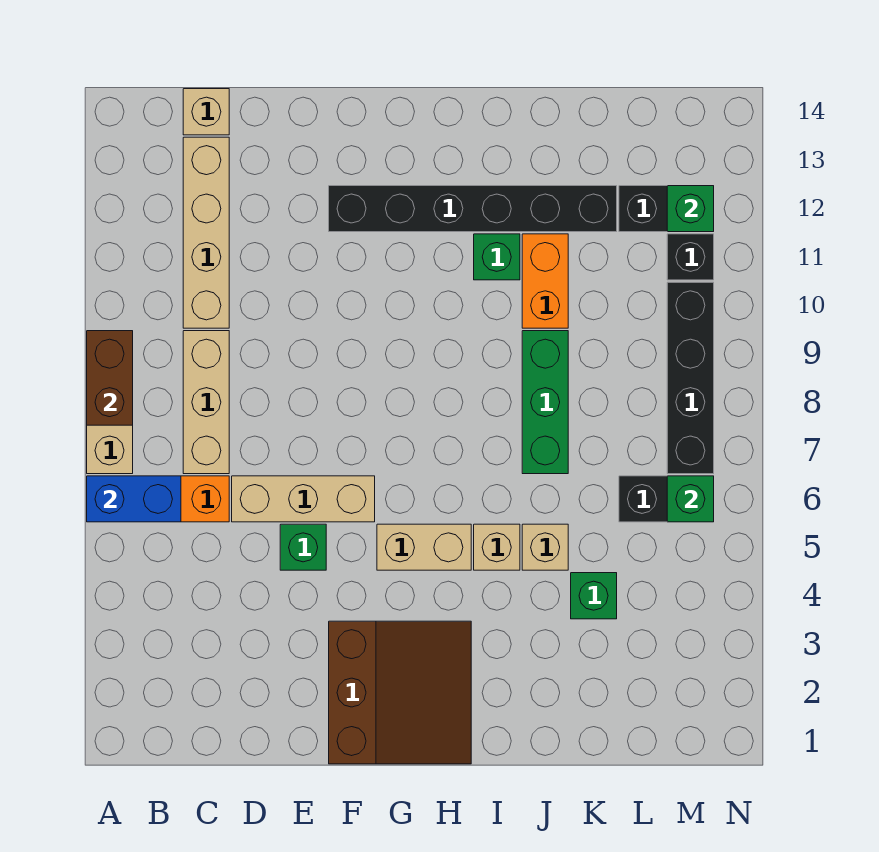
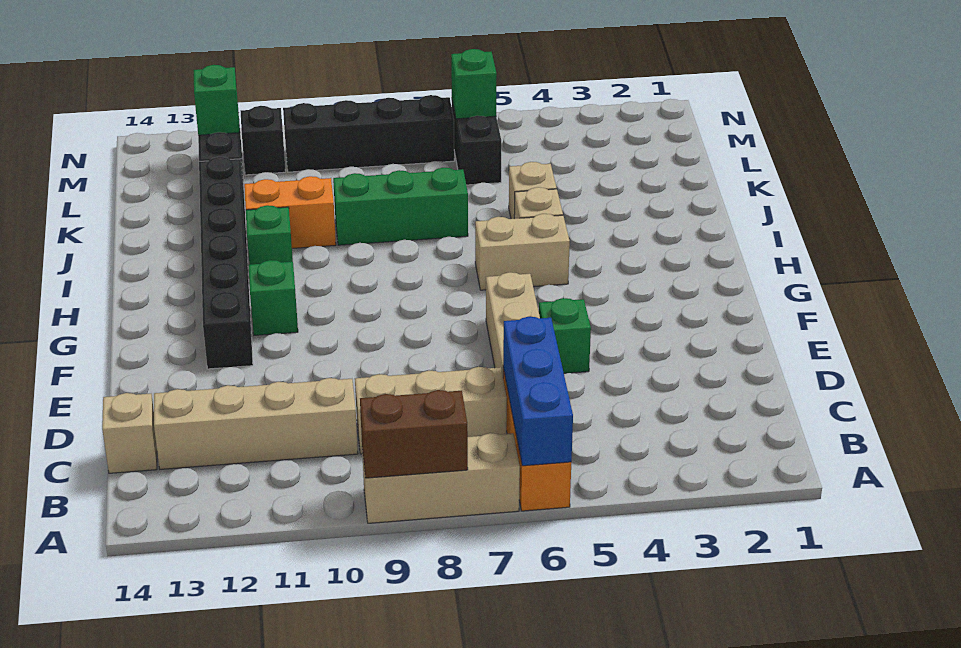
blue brick A6:B6 level 2 -> blue brick A6:C6 level 2
brown slope F1:H3 level 1 top F -> none
tan brick G5:H5 level 1 -> tan brick H5:H6 level 1
green brick K4 level 1 -> green brick G11 level 1

